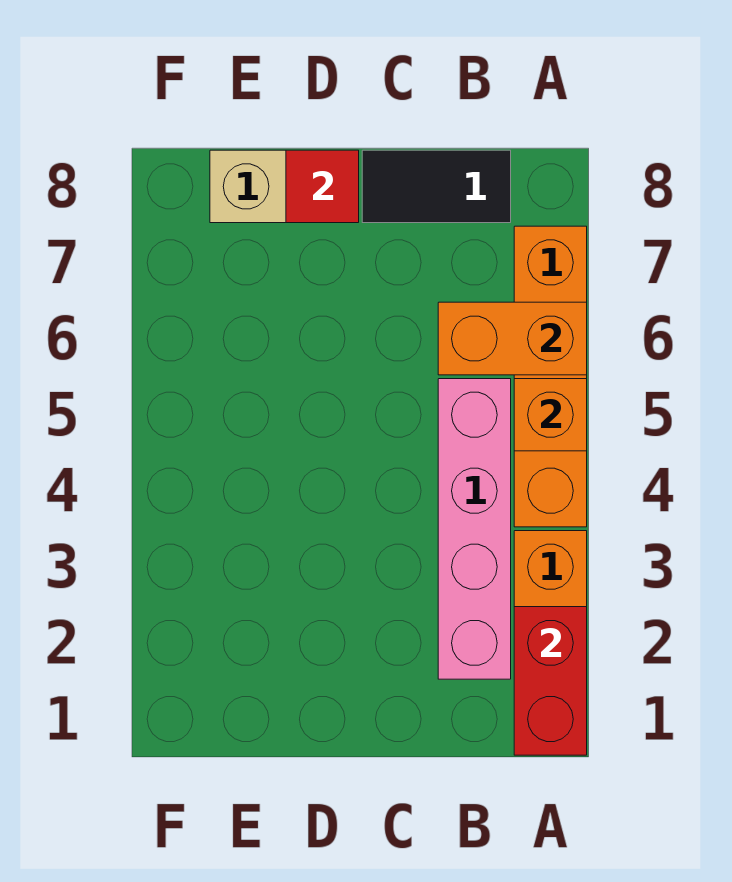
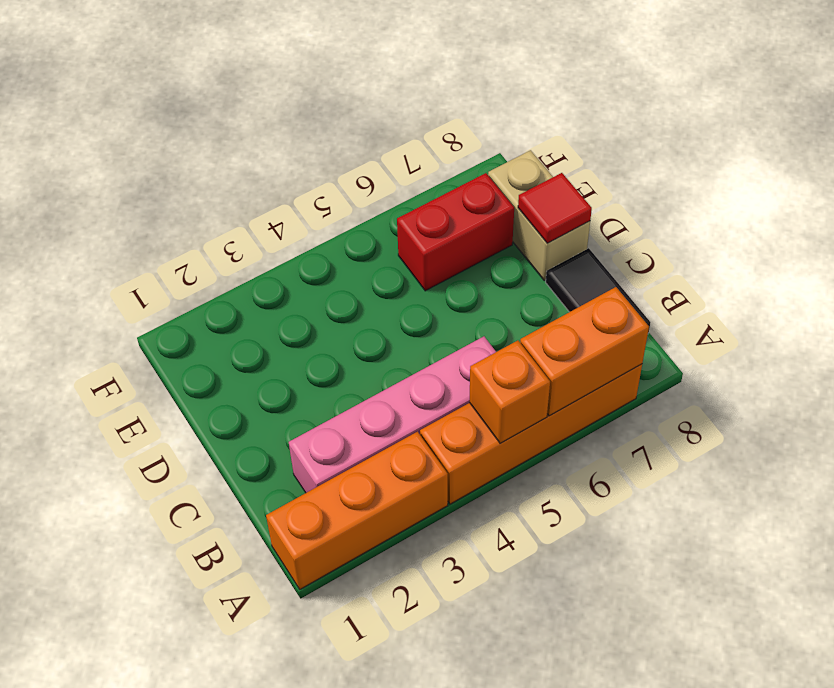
red brick A1:A2 level 2 -> red brick E6:E7 level 1
orange brick A6:B6 level 2 -> orange brick A6:A7 level 2

